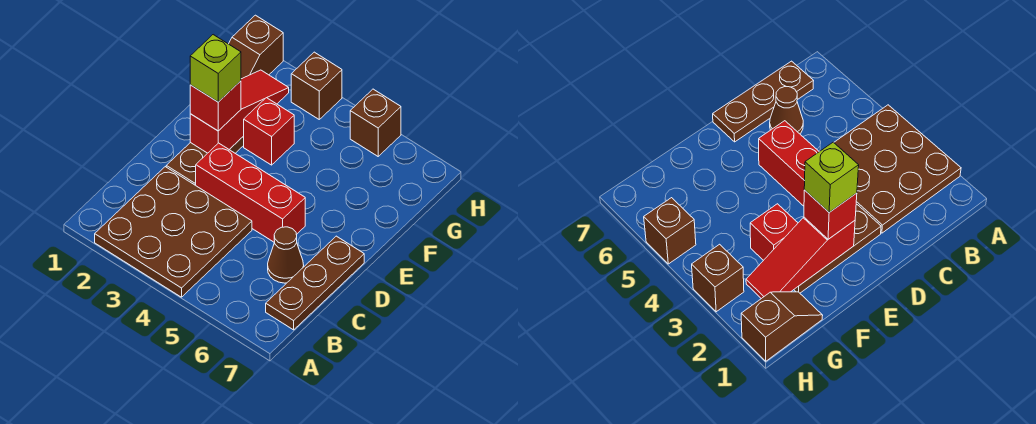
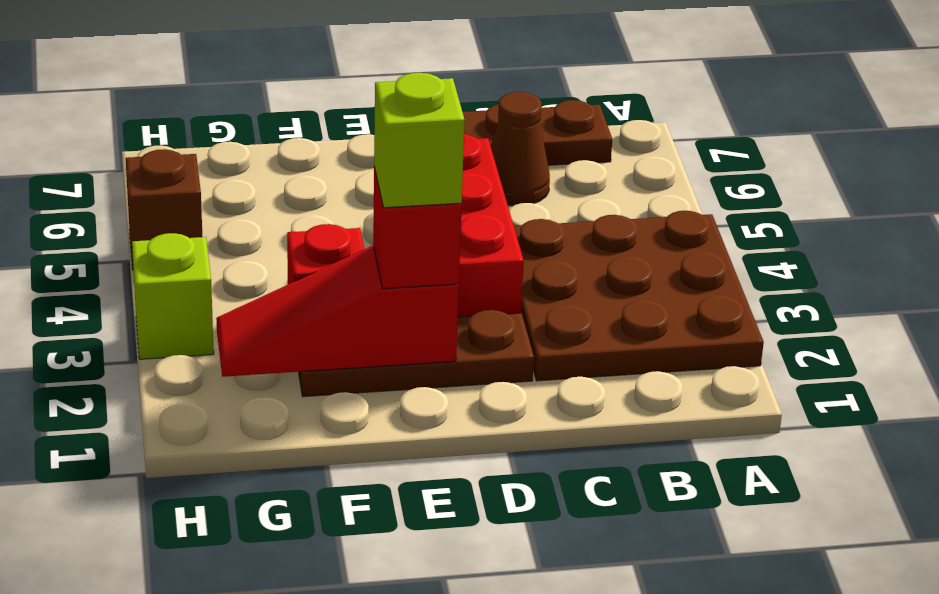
brown slope G1:H1 level 1 top H -> none
brown brick H3 level 1 -> lime brick H3 level 1

